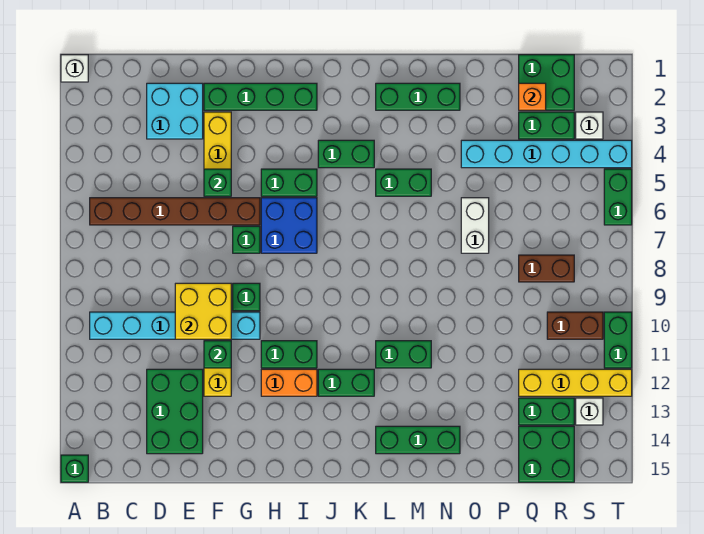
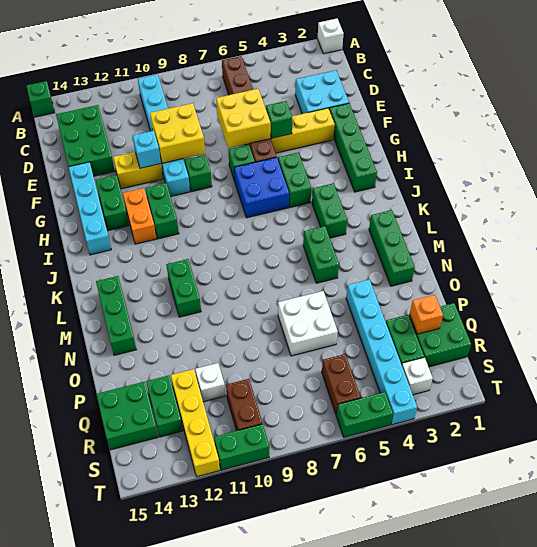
green brick D12:E14 level 1 -> green brick C13:E14 level 1
none -> yellow brick E6:F7 level 2
green brick F11 level 2 -> cyan brick F11 level 2
none -> cyan brick F14:I14 level 1
green brick J12:K12 level 1 -> green brick G13:H13 level 1
white brick O6:O7 level 1 -> white brick O6:P7 level 1
brown brick Q8:R8 level 1 -> brown brick R6:S6 level 1
white brick S13 level 1 -> white brick Q11 level 1

